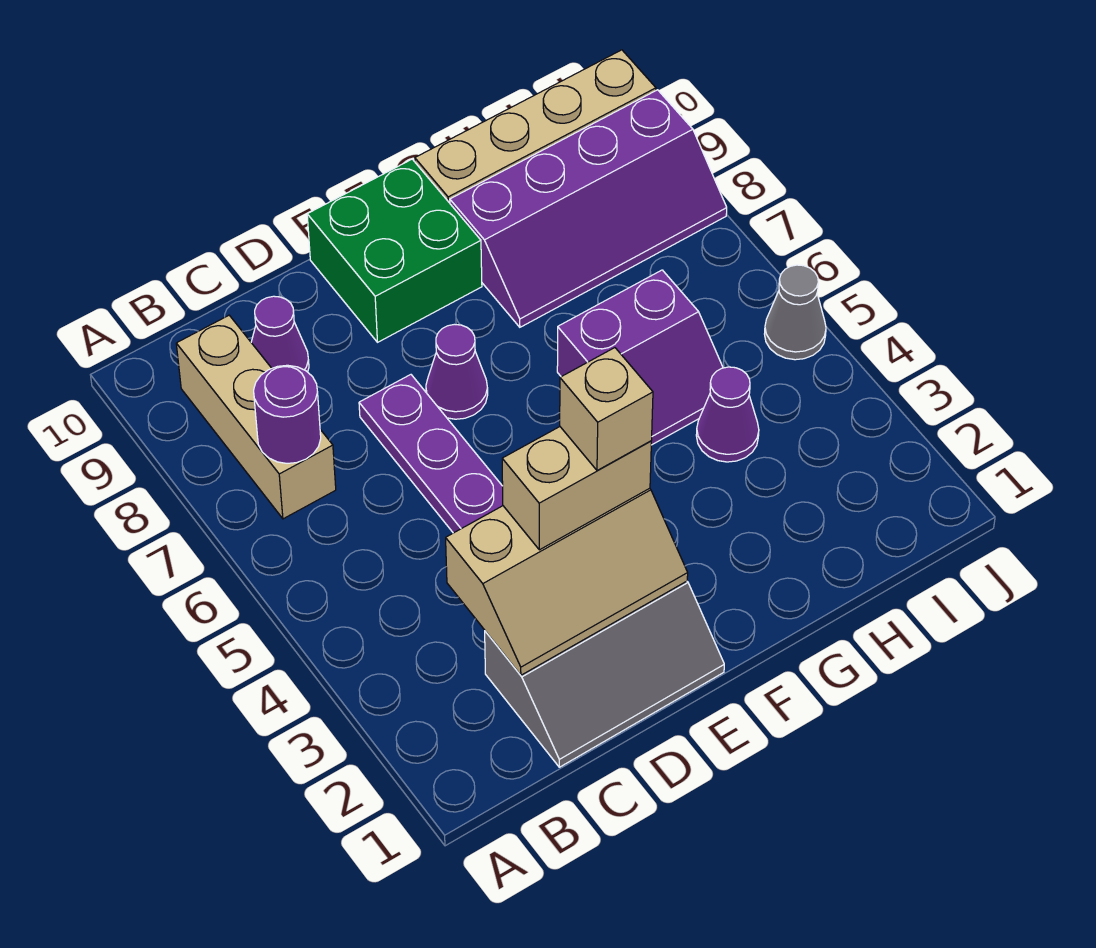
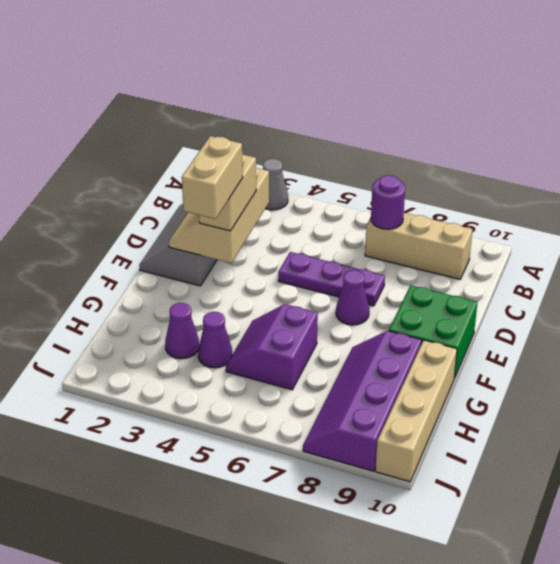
purple cone C9 level 1 -> purple cone H3 level 1
tan brick E3 level 4 -> tan brick E3:F3 level 4
grey cone J5 level 1 -> grey cone A3 level 1

